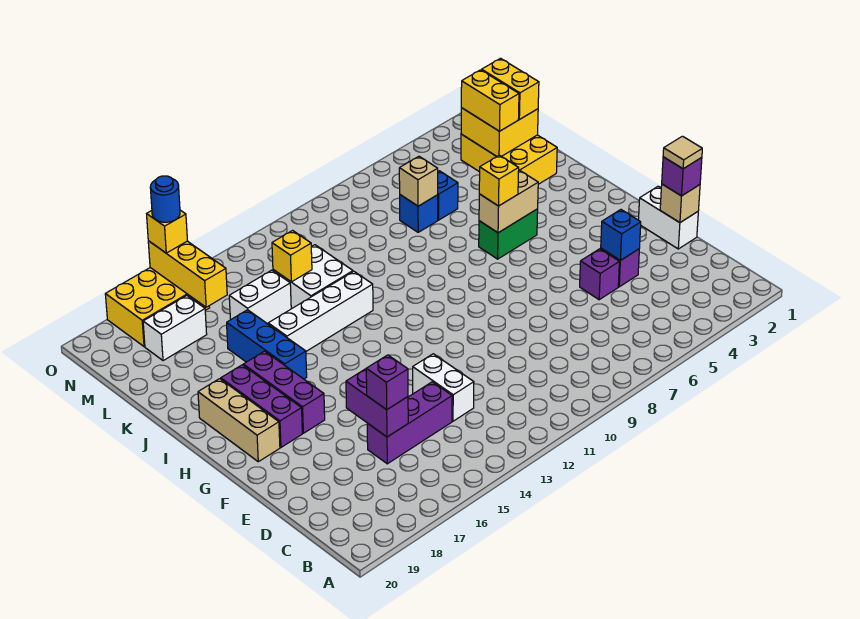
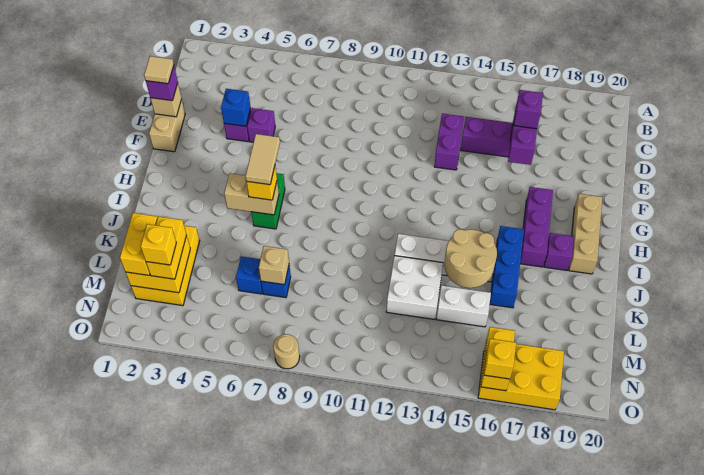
white brick D13:E13 level 1 -> purple brick D13:E13 level 1
white brick E1:F1 level 1 -> tan brick E1:F1 level 1
purple brick G18:I18 level 1 -> purple brick I18 level 1
none -> tan tile H6:I6 level 4
green brick I5:I6 level 1 -> green brick H6:I6 level 1
none -> tan round brick J14:K15 level 2
yellow brick L13 level 2 -> yellow brick M3 level 4
yellow brick M16:O16 level 2 -> yellow brick N16:O16 level 2
white brick M17:M18 level 1 -> none
none -> tan round brick O8 level 1
blue round brick O16 level 4 -> none

